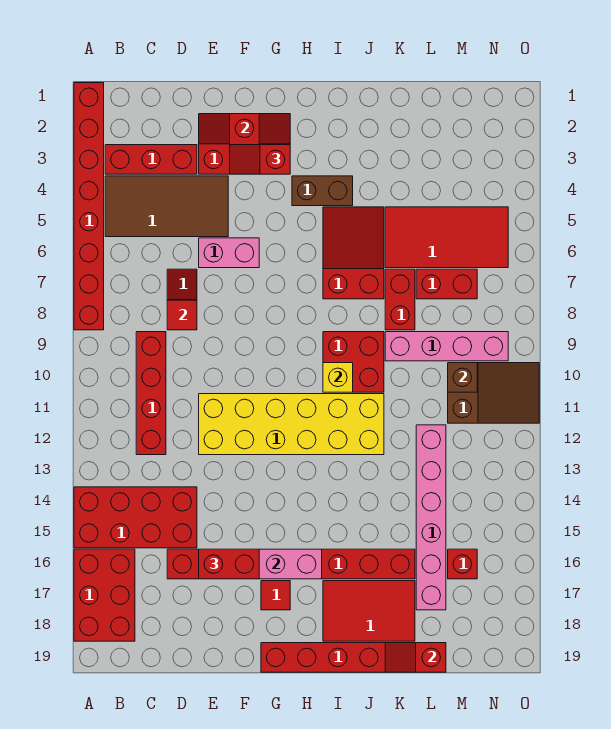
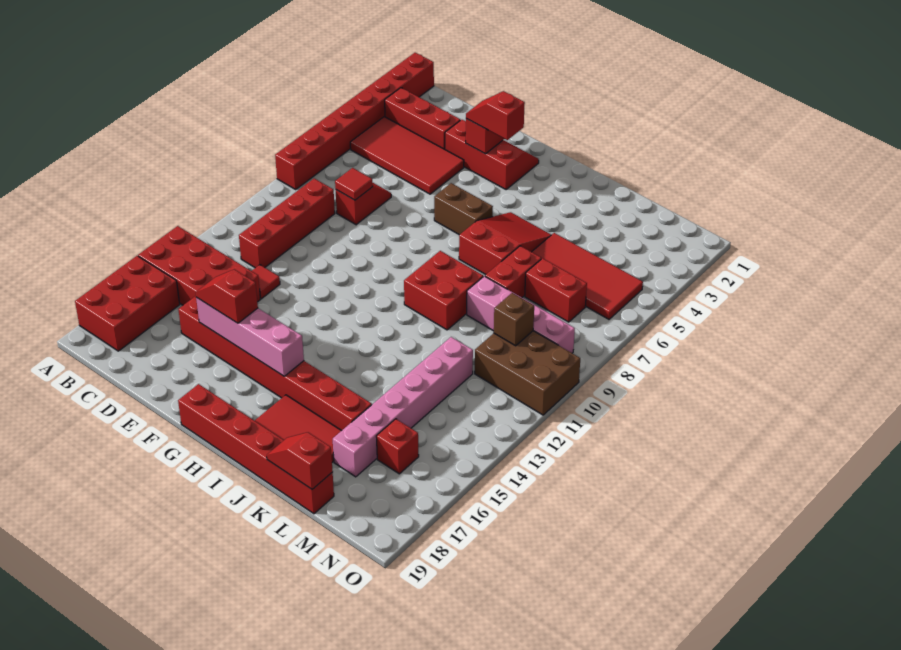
brown tile B4:E5 level 1 -> red tile B4:E5 level 1
pink brick E6:F6 level 1 -> none
yellow brick E11:J12 level 1 -> none
red brick E16:F16 level 3 -> red slope E16:F16 level 3 top F
red tile G17 level 1 -> red tile D13 level 1
brown brick H4:I4 level 1 -> brown brick G6:H6 level 1
yellow brick I10 level 2 -> none
brown slope M10:O11 level 1 top M -> brown brick M10:O11 level 1

